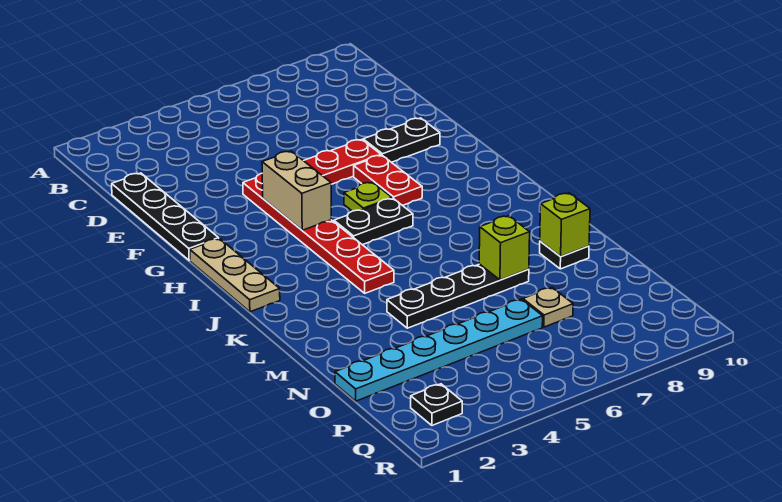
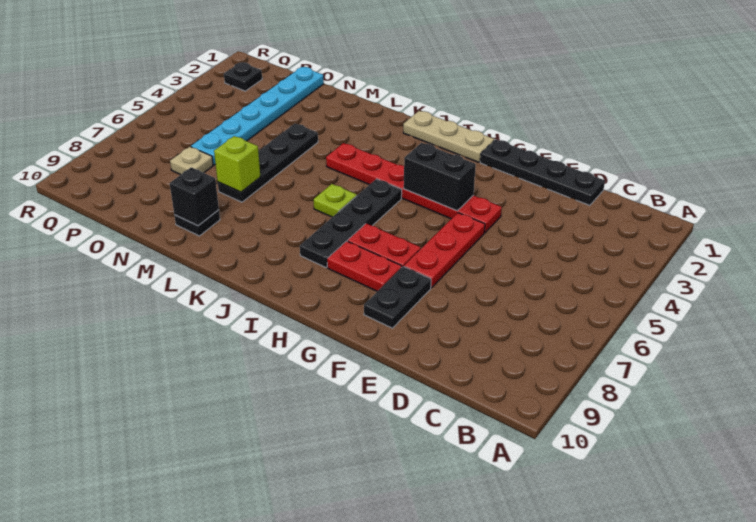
tan brick G4:H4 level 2 -> black brick G4:H4 level 2
none -> red plate G8:H8 level 1
lime plate H6 level 1 -> lime plate J6 level 1
black plate I5:I6 level 1 -> black plate I5:I8 level 1
lime brick M9 level 2 -> black brick M9 level 2

